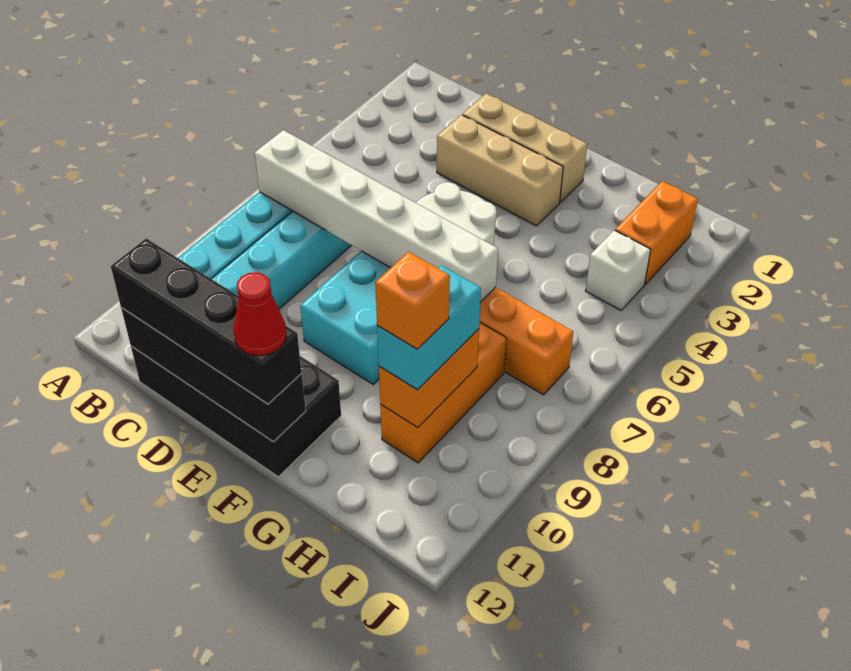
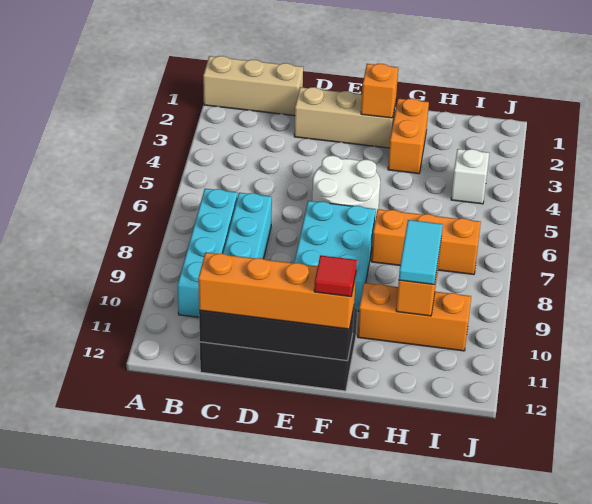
white brick B7:G7 level 2 -> none
black brick C12:F12 level 3 -> orange brick C12:F12 level 3
tan brick D3:F3 level 1 -> tan brick A1:C1 level 1
red cone F12 level 4 -> red tile F12 level 4
orange brick H8:H10 level 1 -> orange brick G10:I10 level 1
cyan brick H9:H10 level 3 -> cyan tile H9:H10 level 3
orange brick H10 level 4 -> orange brick F2 level 2
orange brick I2:I3 level 1 -> orange brick G2:G3 level 1

